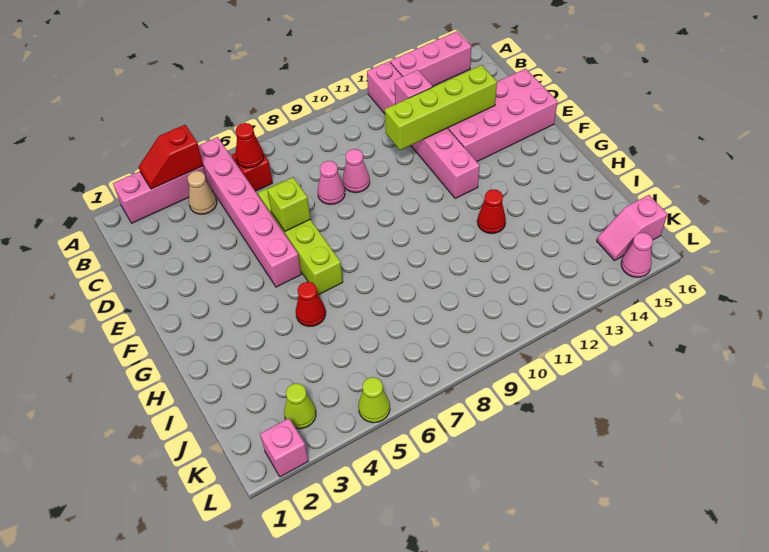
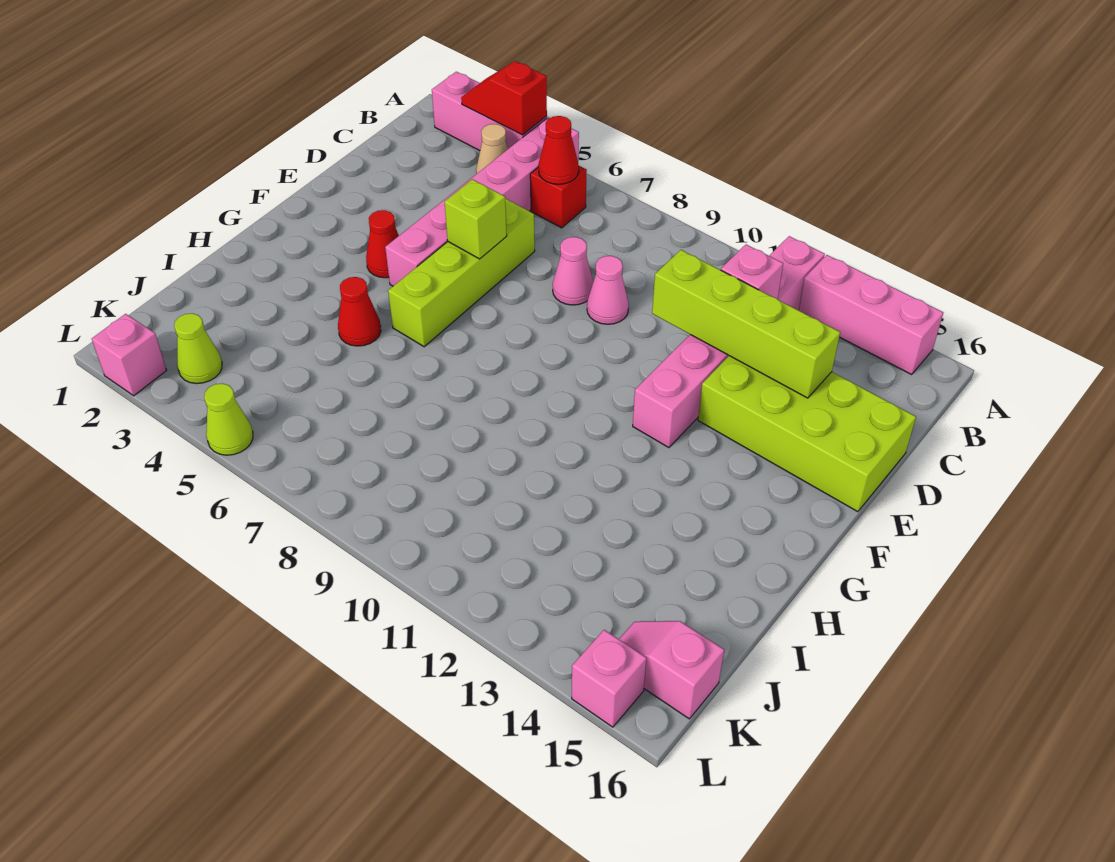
pink brick D13:E16 level 1 -> lime brick D13:E16 level 1
red cone H12 level 1 -> red cone F4 level 1
pink cone L15 level 1 -> pink brick L15 level 1

